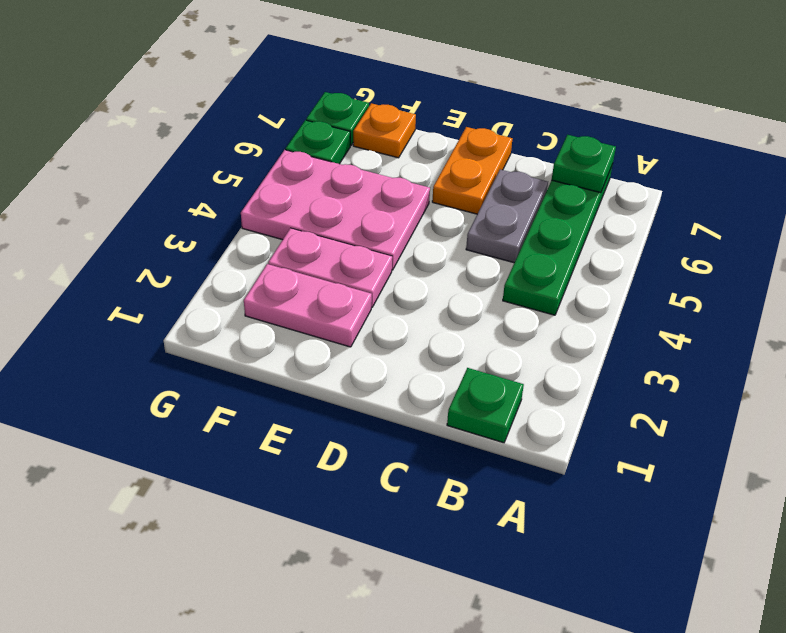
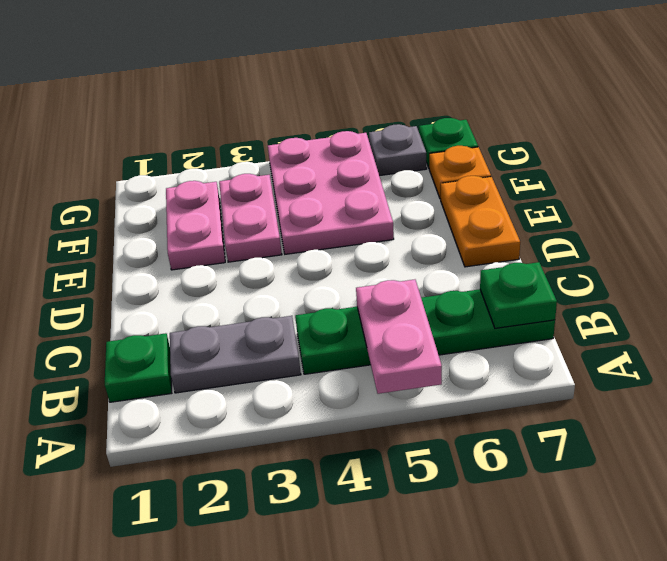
none -> pink plate A5:B5 level 2
grey plate C5:C6 level 1 -> grey plate B2:B3 level 1
orange plate D6:D7 level 1 -> orange plate D7:E7 level 1
green plate G6 level 1 -> grey plate G6 level 1

